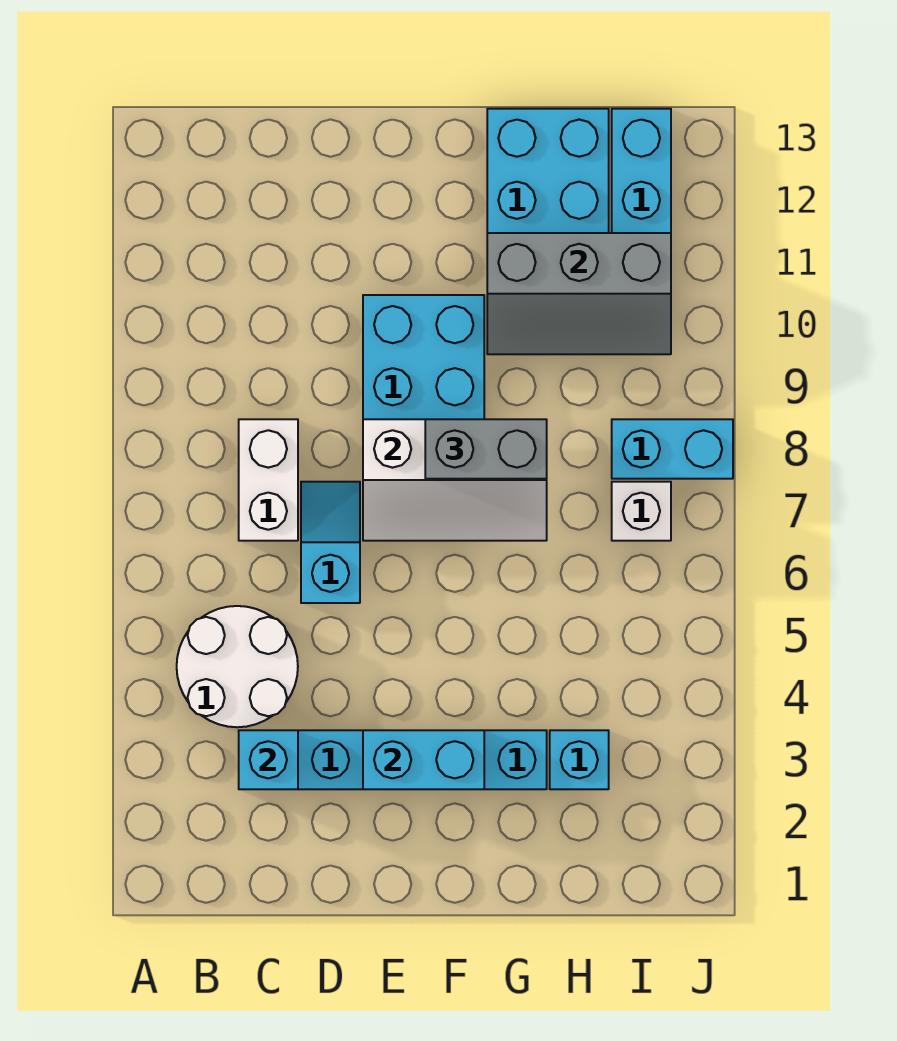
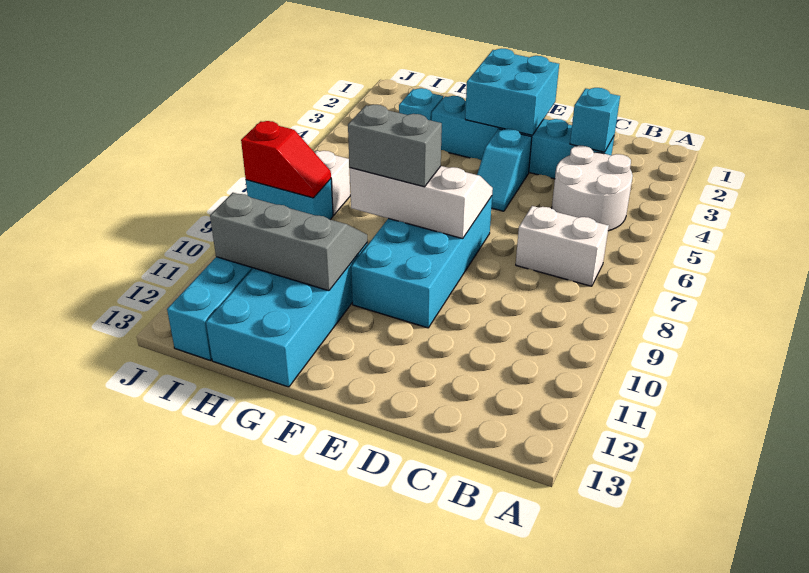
white brick C7:C8 level 1 -> white brick B7:C7 level 1
cyan slope D6:D7 level 1 top 6 -> cyan slope E4:E5 level 1 top 4
cyan brick E3:F3 level 2 -> cyan brick E2:F3 level 2
none -> red slope I8:J8 level 2 top J

